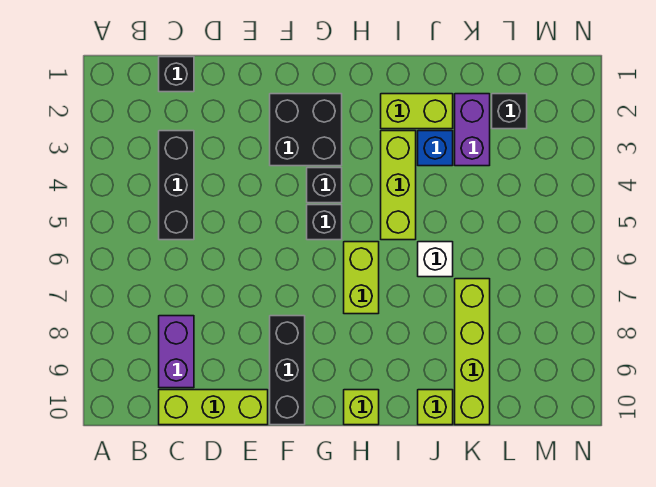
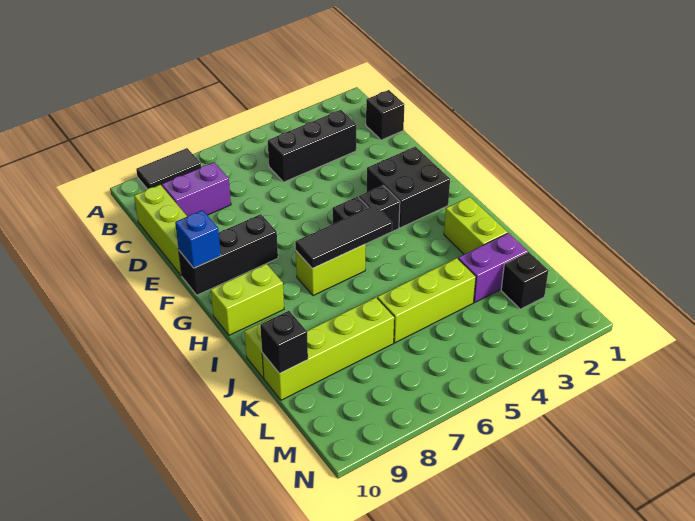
none -> black tile A8:A9 level 1
none -> black tile H5:H7 level 2
lime brick H10 level 1 -> lime brick H9:H10 level 1
lime brick I3:I5 level 1 -> lime brick K4:K6 level 1
blue brick J3 level 1 -> blue brick F10 level 2
white brick J6 level 1 -> none
none -> black brick K10 level 2

